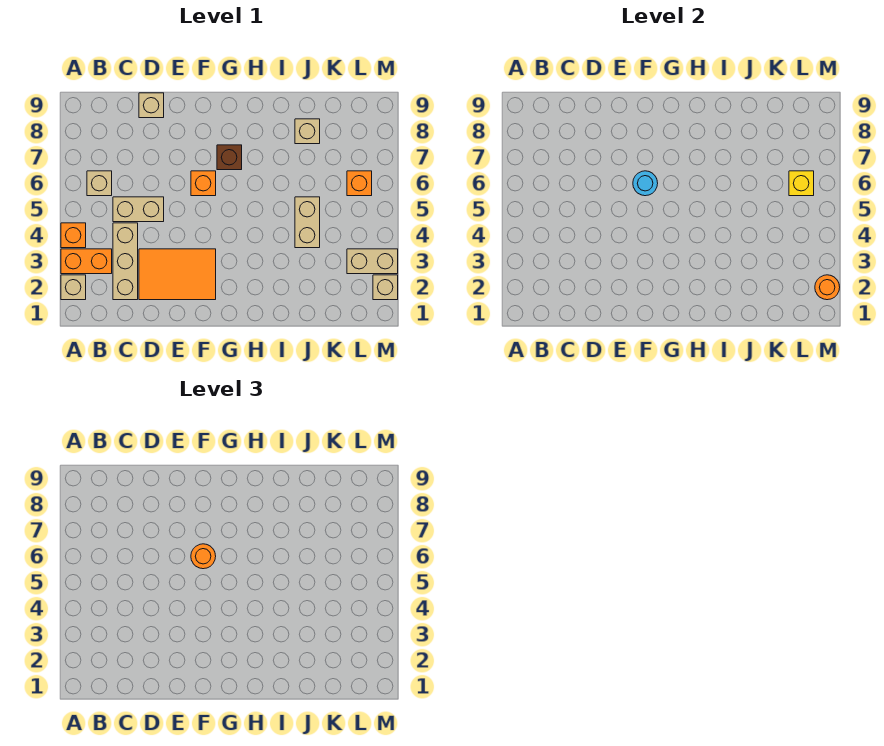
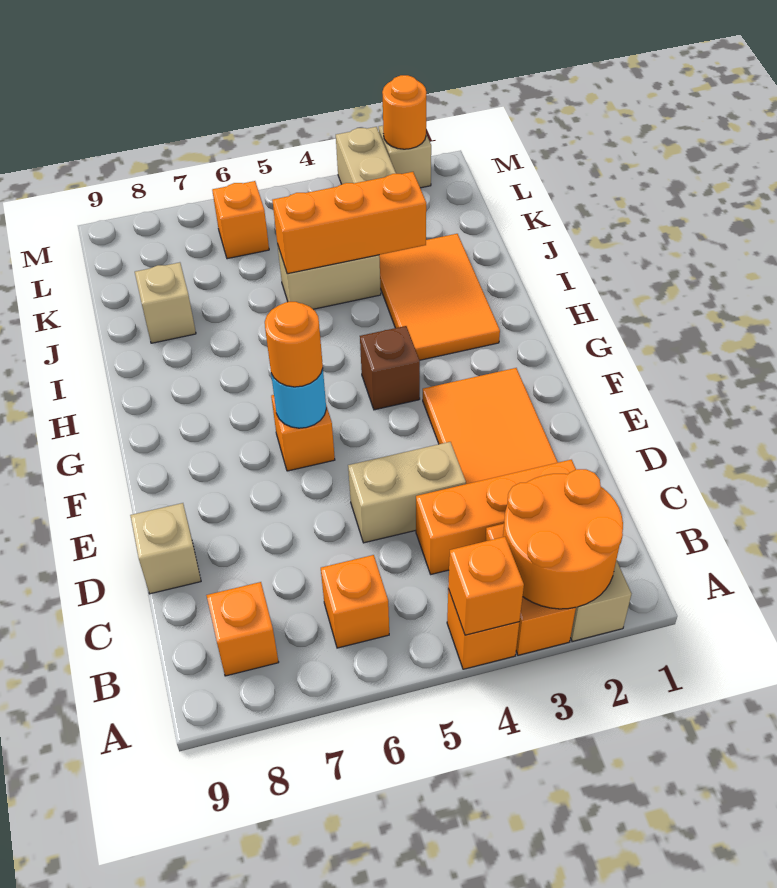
none -> orange round brick A2:B3 level 2
none -> orange brick A4 level 2
tan brick B6 level 1 -> orange brick B6 level 1
none -> orange brick B8 level 1
tan brick C2:C4 level 1 -> orange brick C2:C4 level 1
tan brick C5:D5 level 1 -> tan brick D4:D5 level 1
brown brick G7 level 1 -> brown brick G4 level 1
none -> orange tile H2:J3 level 1
none -> orange brick J3:J5 level 2
yellow brick L6 level 2 -> none

